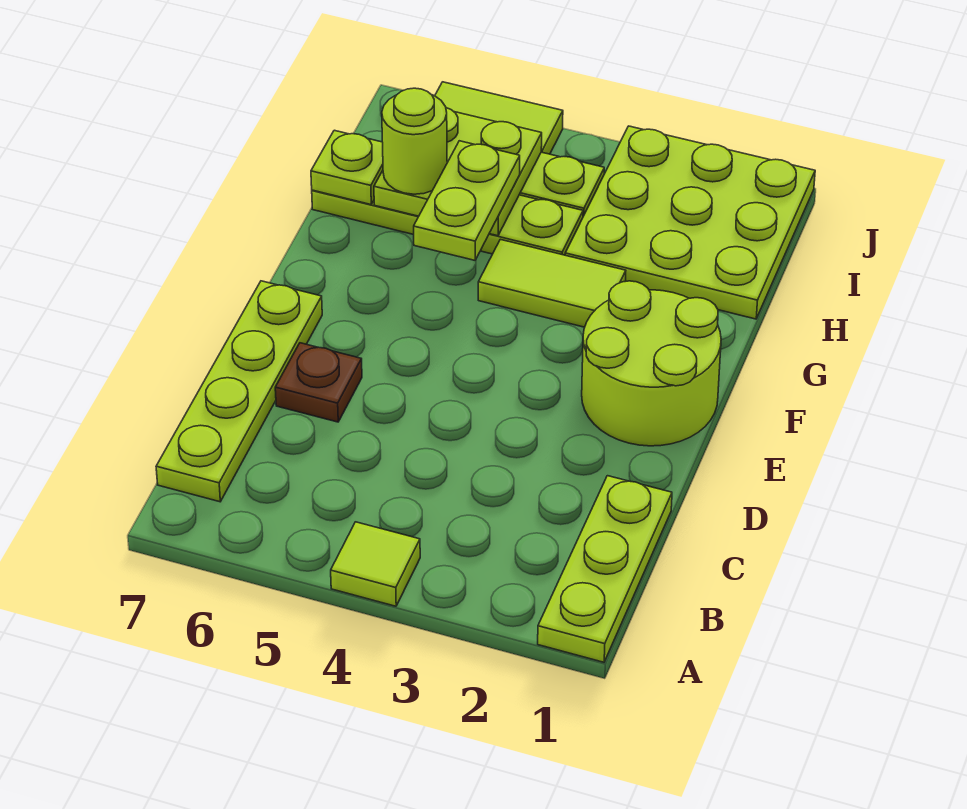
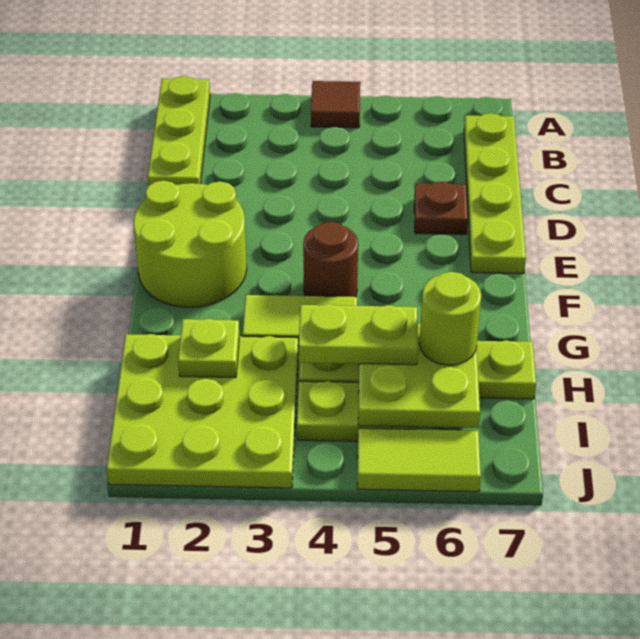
lime tile A4 level 1 -> brown tile A4 level 1
none -> brown round brick F4 level 1
lime plate G5:H5 level 3 -> lime plate H4:H5 level 3
lime plate H7 level 2 -> lime plate H2 level 2

